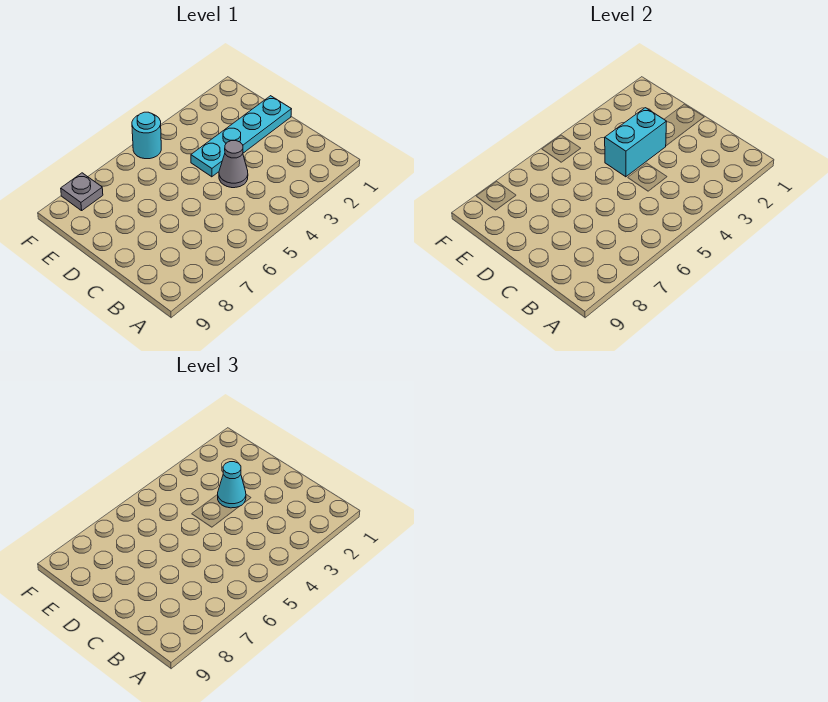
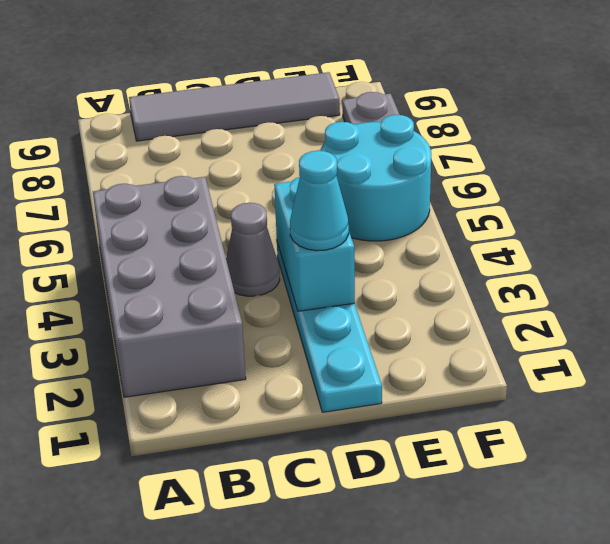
none -> grey brick A2:B5 level 1
none -> grey tile B9:E9 level 1
cyan round brick F5 level 1 -> cyan round brick E5:F6 level 1

